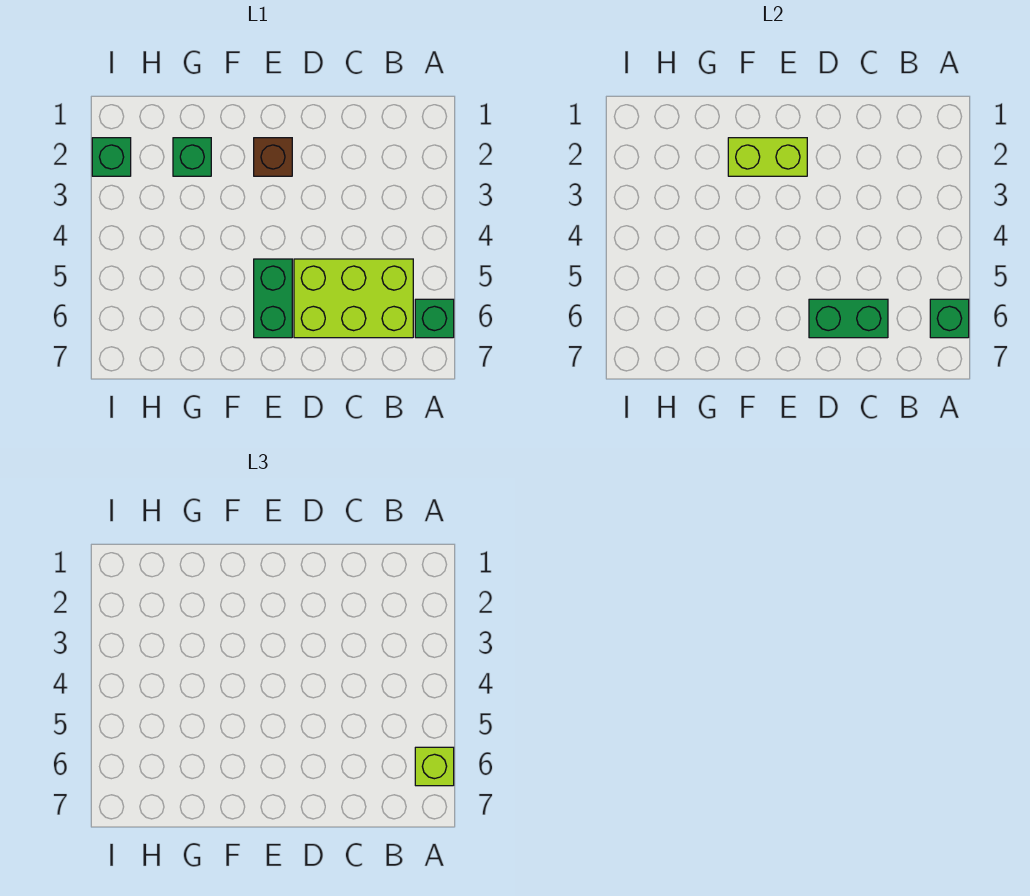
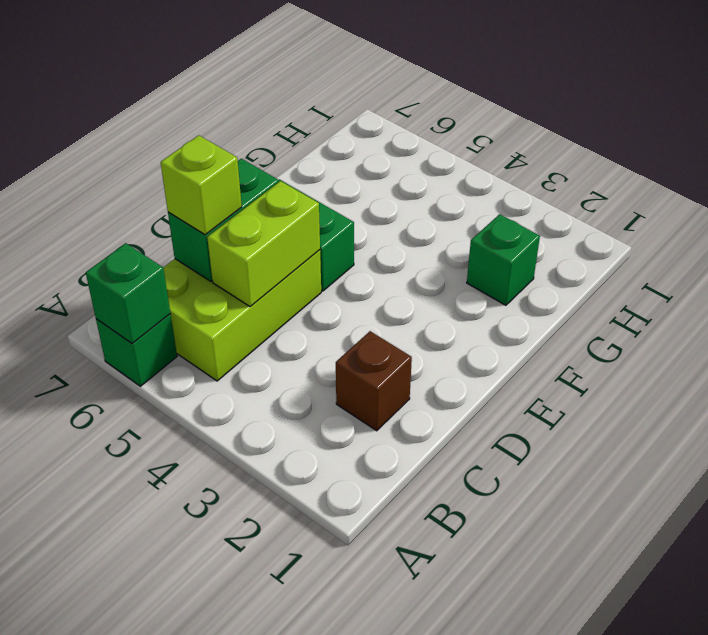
lime brick A6 level 3 -> lime brick C6 level 3
brown brick E2 level 1 -> brown brick C2 level 1
lime brick E2:F2 level 2 -> lime brick C5:D5 level 2
green brick I2 level 1 -> none

